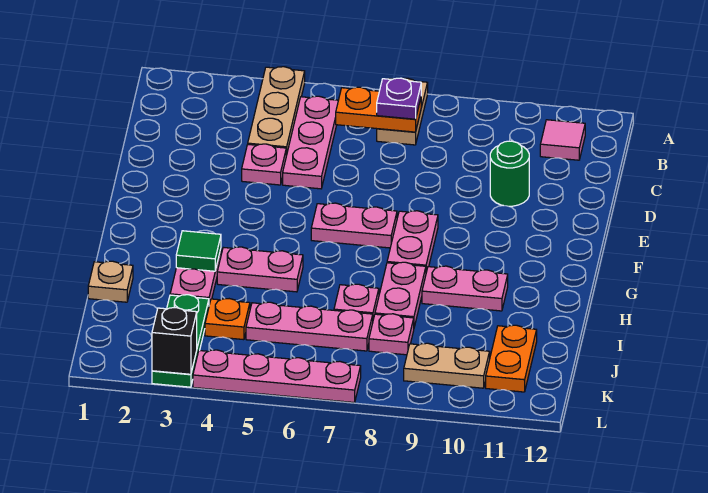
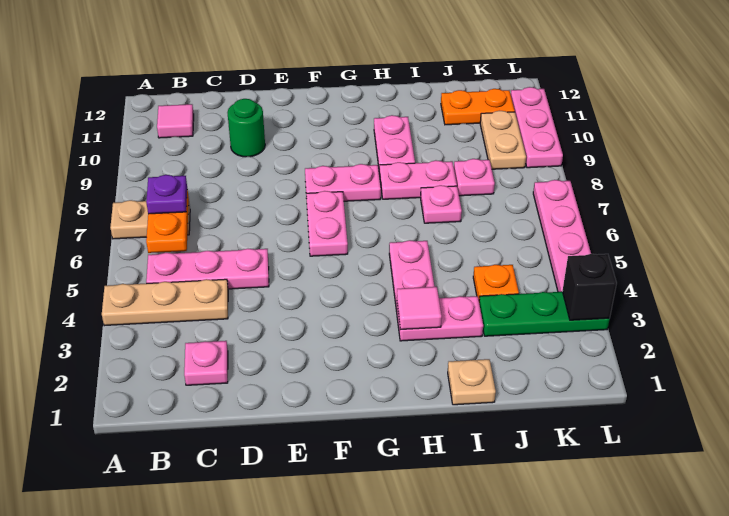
pink plate D4 level 1 -> pink plate C2 level 1
green tile H3 level 2 -> pink tile H3 level 2
pink plate J5:J7 level 1 -> pink plate L9:L11 level 1

